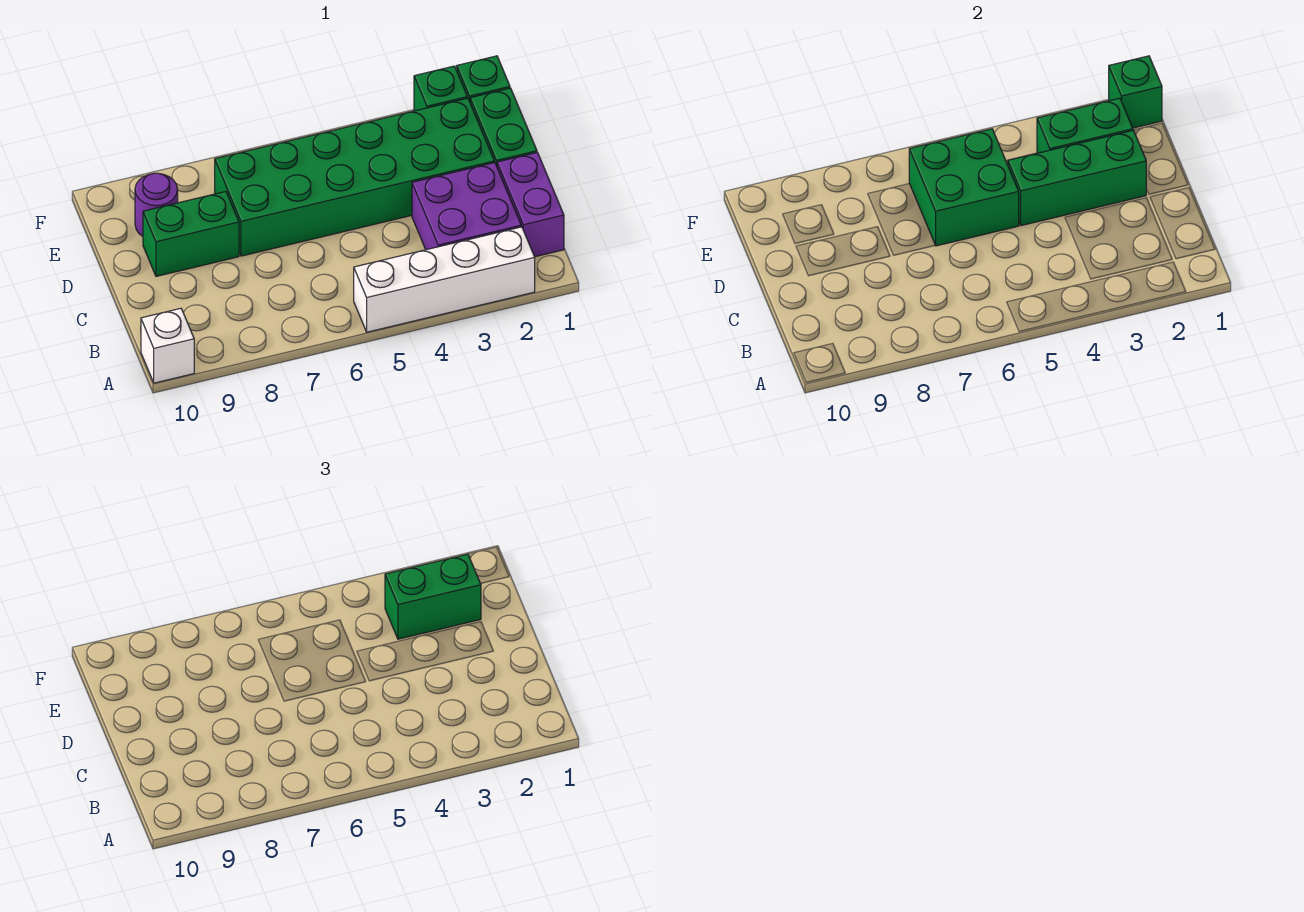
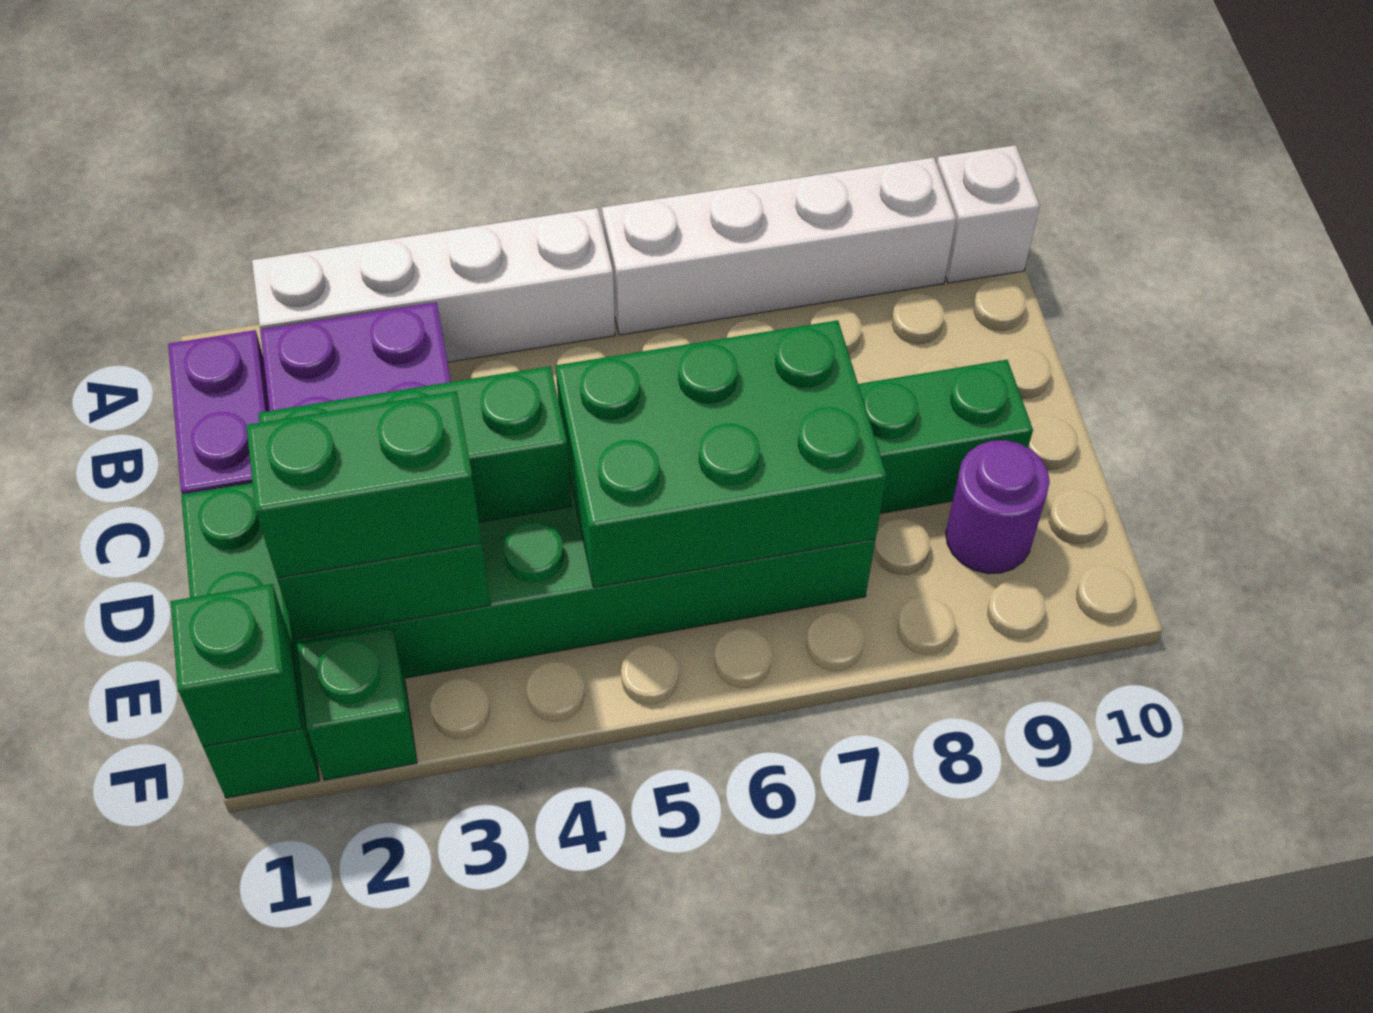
none -> white brick A6:A9 level 1
green brick D5:E6 level 2 -> green brick D5:E7 level 2

